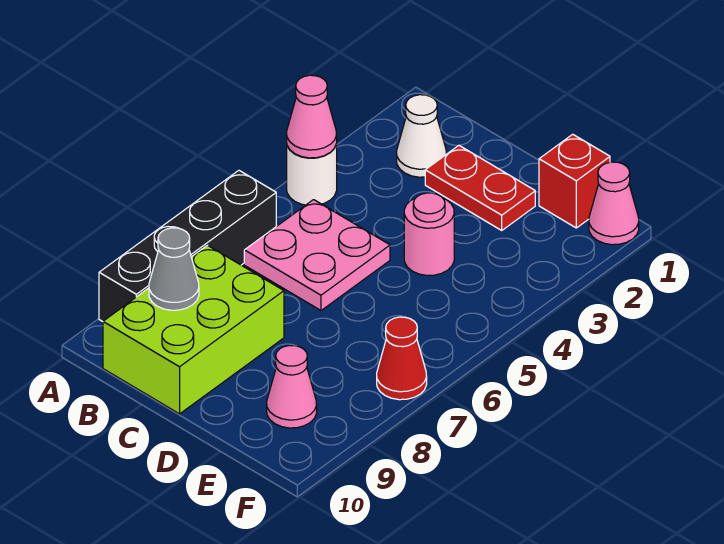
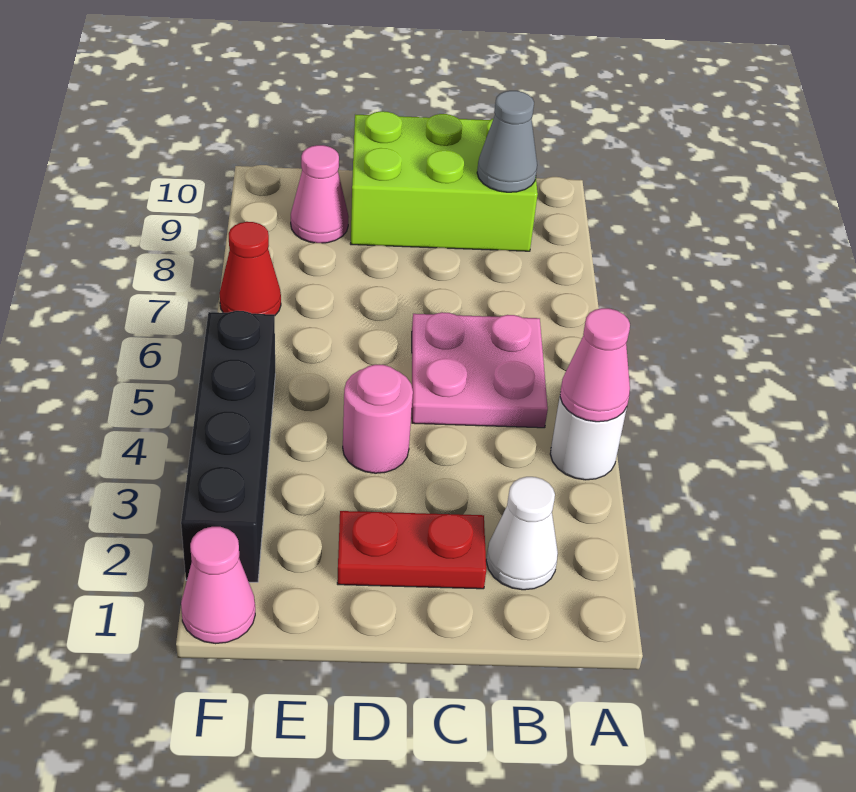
black brick A6:A9 level 1 -> black brick F2:F5 level 1
lime brick B8:C10 level 1 -> lime brick B9:D10 level 1
red brick E1 level 1 -> none

